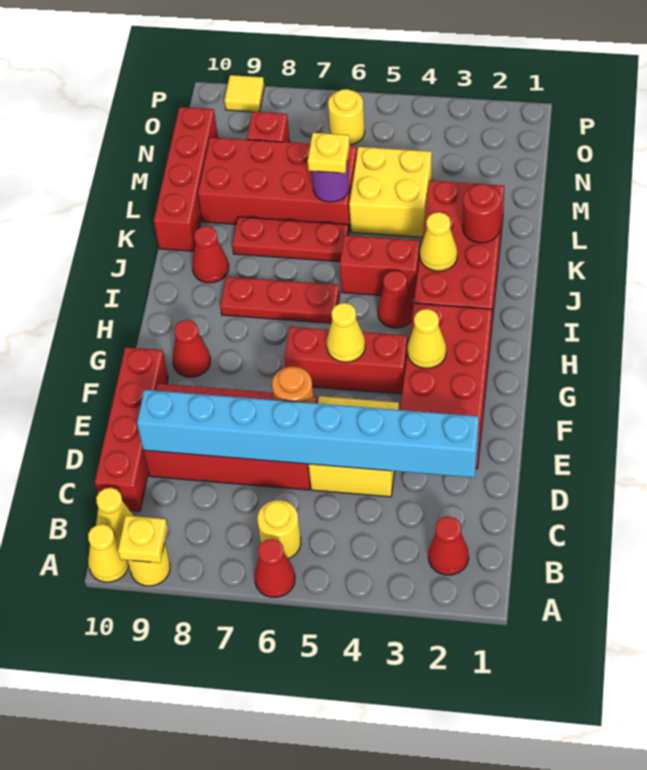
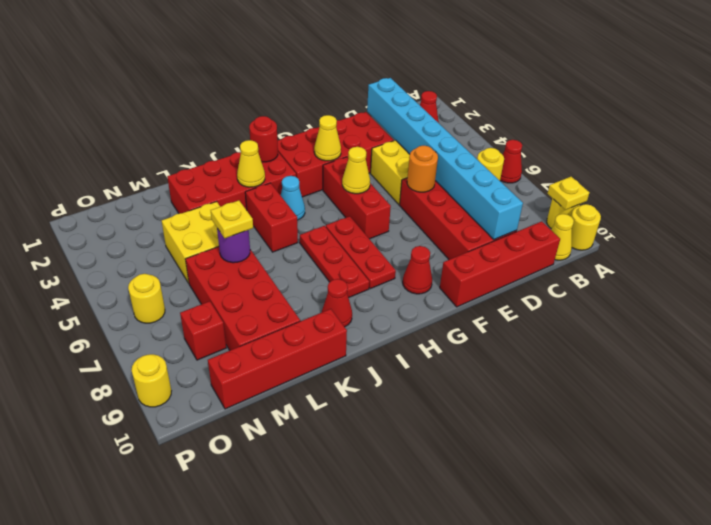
yellow cone A10 level 1 -> yellow round brick A10 level 1
red cone I4 level 1 -> cyan cone I4 level 1
red round brick K2 level 2 -> red round brick I2 level 2
red plate K6:K8 level 1 -> red plate H6:H8 level 1
yellow tile P9 level 1 -> yellow round brick P9 level 1

